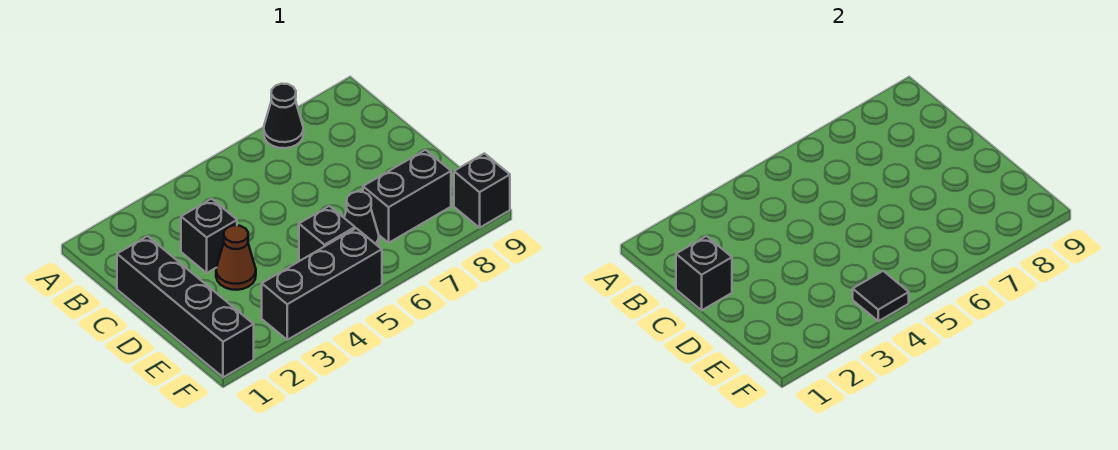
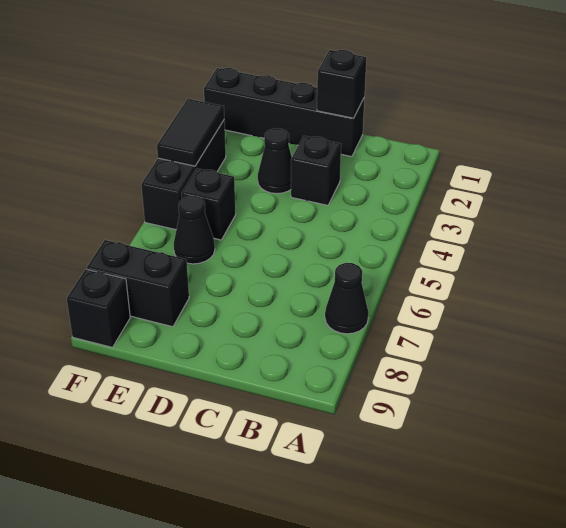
brown cone D3 level 1 -> black cone D3 level 1
black brick E7:E8 level 1 -> black brick E8:F8 level 1
black tile F4 level 2 -> black tile F3:F4 level 2

